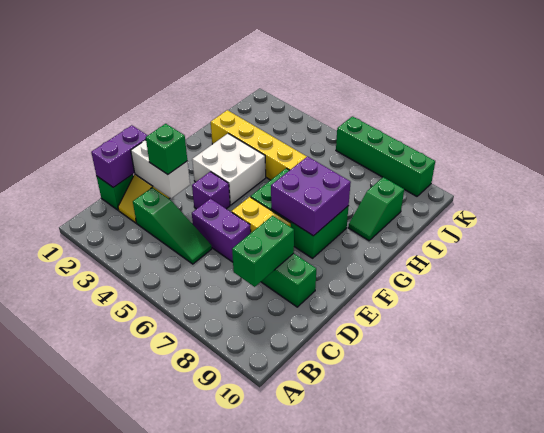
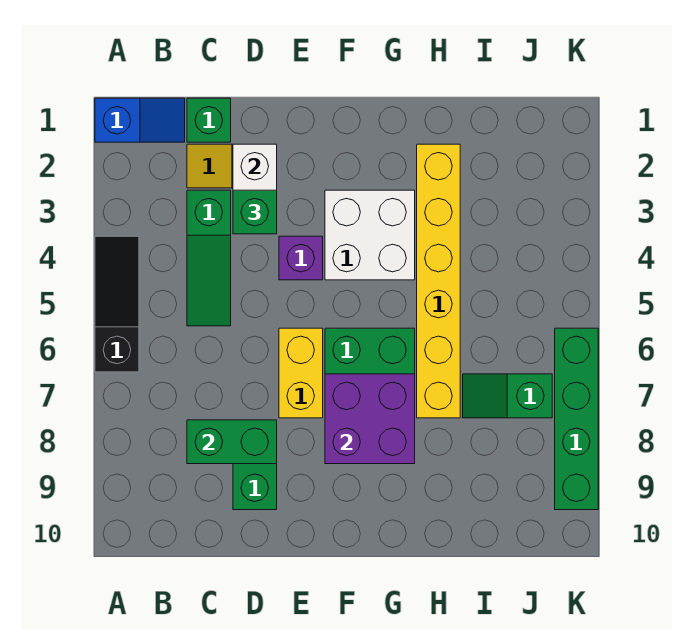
none -> blue slope A1:B1 level 1 top A
none -> black slope A4:A6 level 1 top 6
purple brick C1:D1 level 2 -> none
purple brick D5:D6 level 1 -> none
green slope H9:I9 level 1 top I -> green slope I7:J7 level 1 top J

